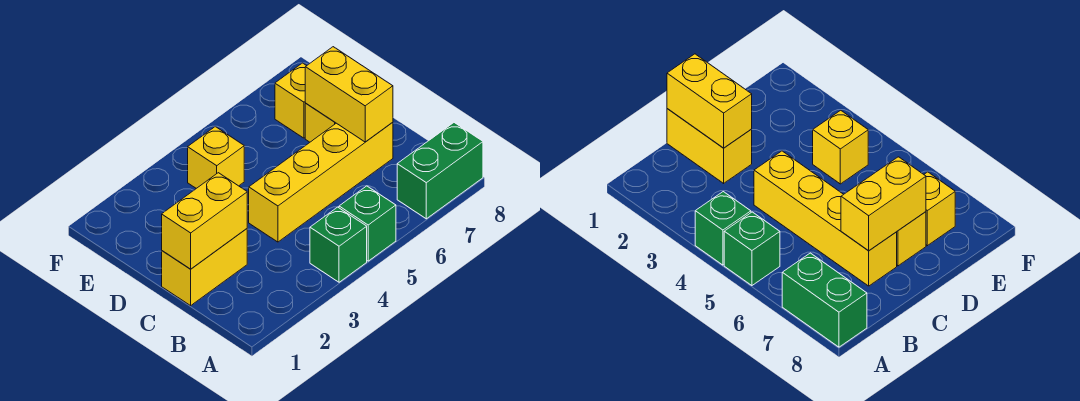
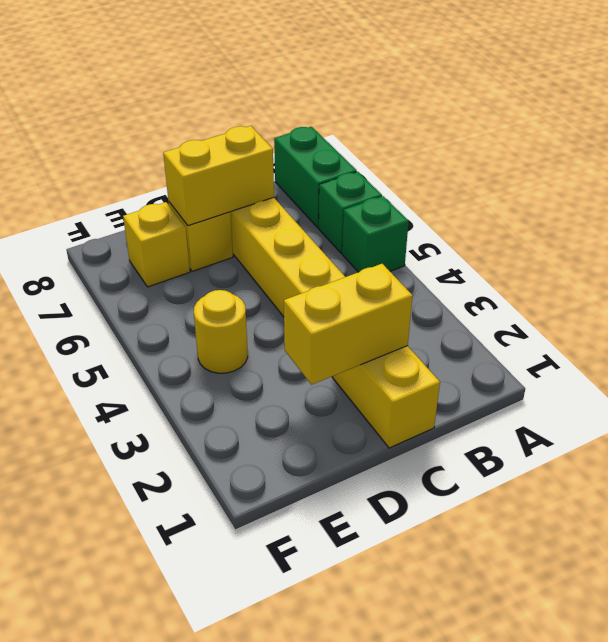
green brick A4 level 1 -> green brick A6 level 1
yellow brick C1:C2 level 2 -> yellow brick C2:D2 level 2
yellow brick E4 level 1 -> yellow round brick E4 level 1

